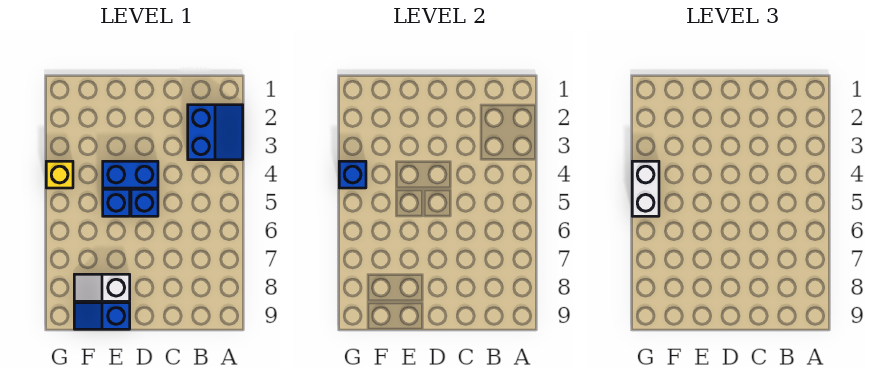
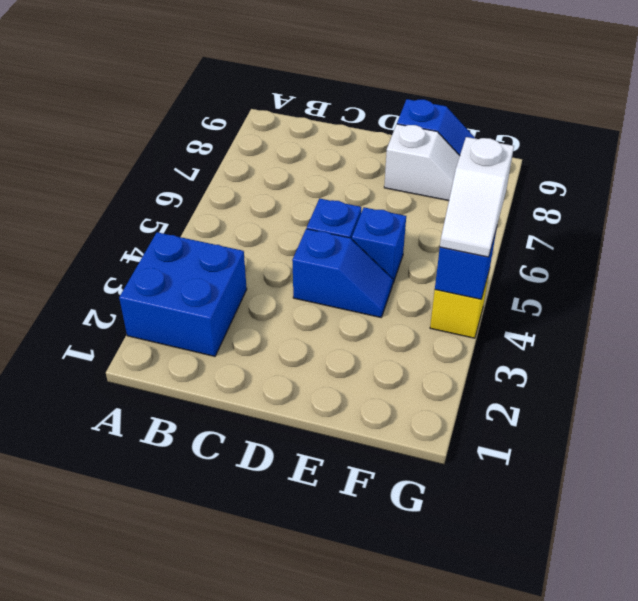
blue slope A2:B3 level 1 top B -> blue brick A2:B3 level 1
blue brick D4:E4 level 1 -> blue slope D4:E4 level 1 top D
white brick G4:G5 level 3 -> white slope G4:G5 level 3 top 5

